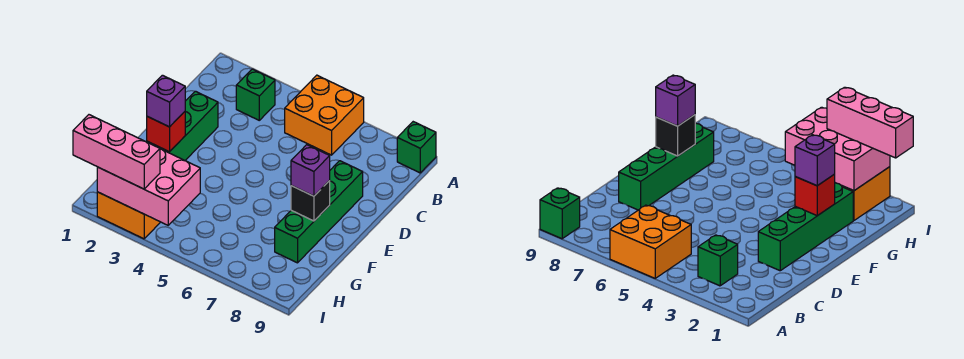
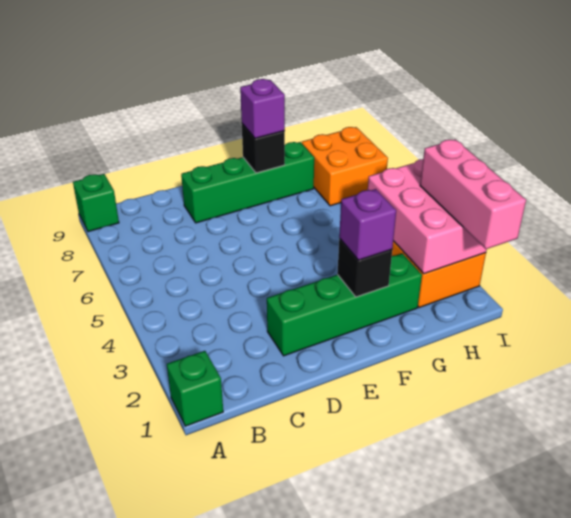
orange brick A5:B6 level 1 -> orange brick H7:I8 level 1
green brick B3 level 1 -> green brick A1 level 1
red brick F2 level 2 -> black brick F2 level 2

